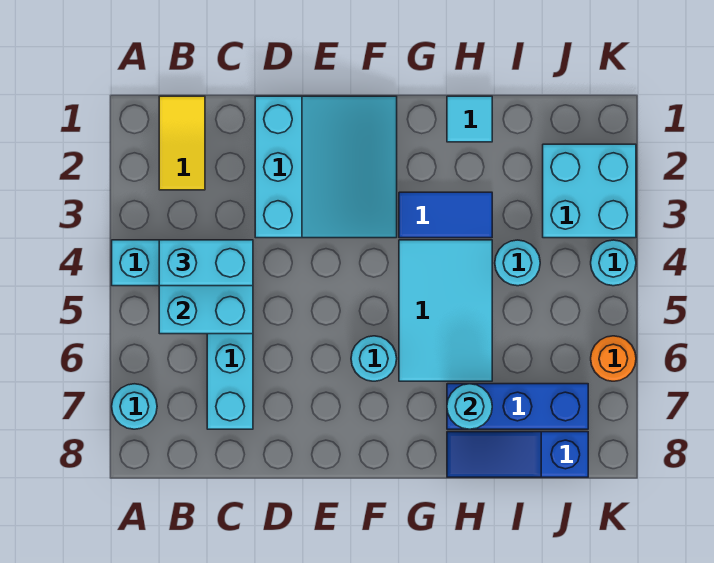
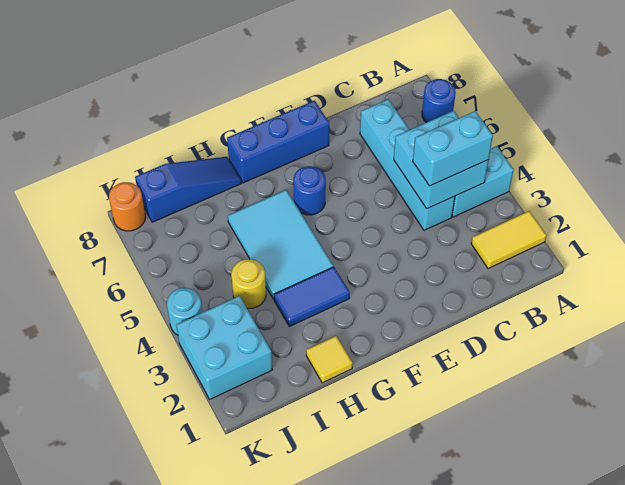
cyan round brick A7 level 1 -> blue round brick A7 level 1
yellow tile B1:B2 level 1 -> yellow tile A2:B2 level 1
cyan slope D1:F3 level 1 top D -> none
cyan round brick F6 level 1 -> blue round brick F6 level 1
cyan tile H1 level 1 -> yellow tile H1 level 1
blue brick H7:J7 level 1 -> blue brick E8:G8 level 1
cyan round brick H7 level 2 -> none
cyan round brick I4 level 1 -> yellow round brick I4 level 1
orange round brick K6 level 1 -> orange round brick K8 level 1

